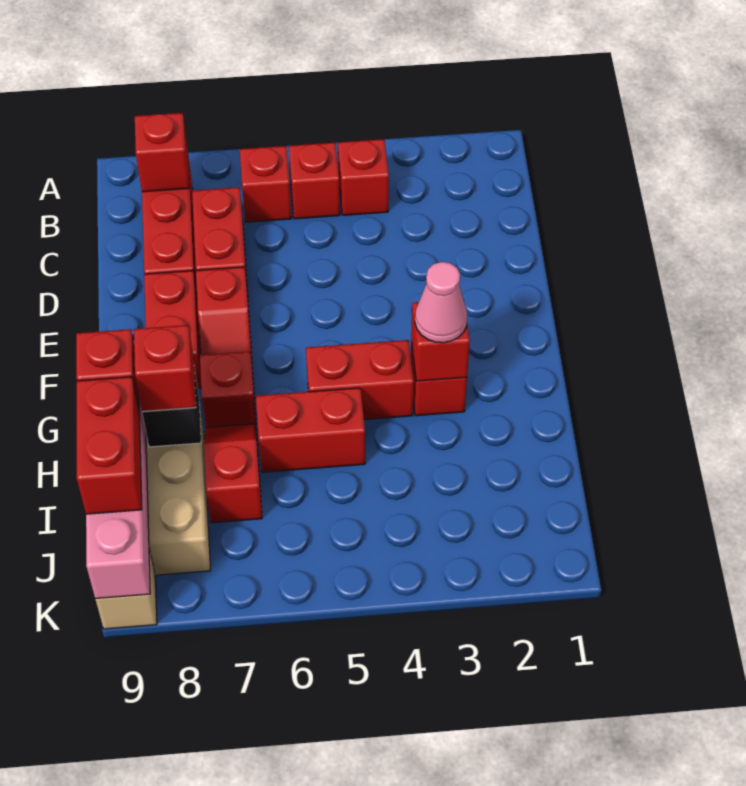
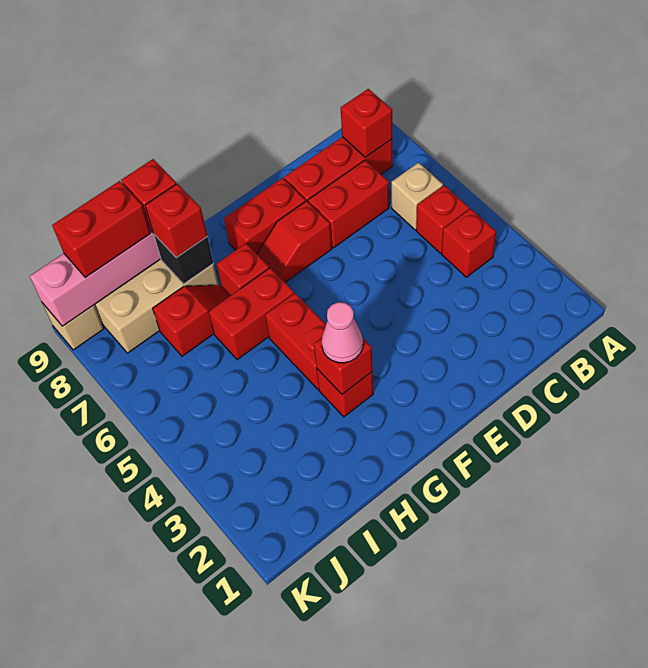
red brick B6 level 1 -> tan brick B6 level 1
red brick H5:H6 level 1 -> red brick G6:H6 level 1

